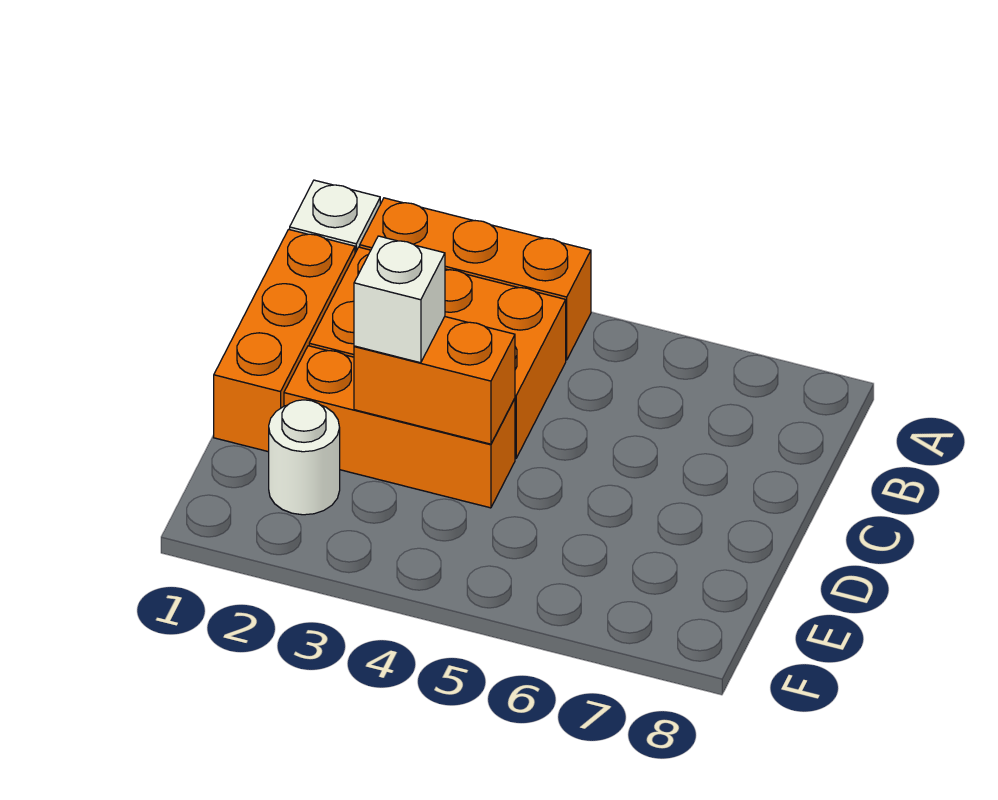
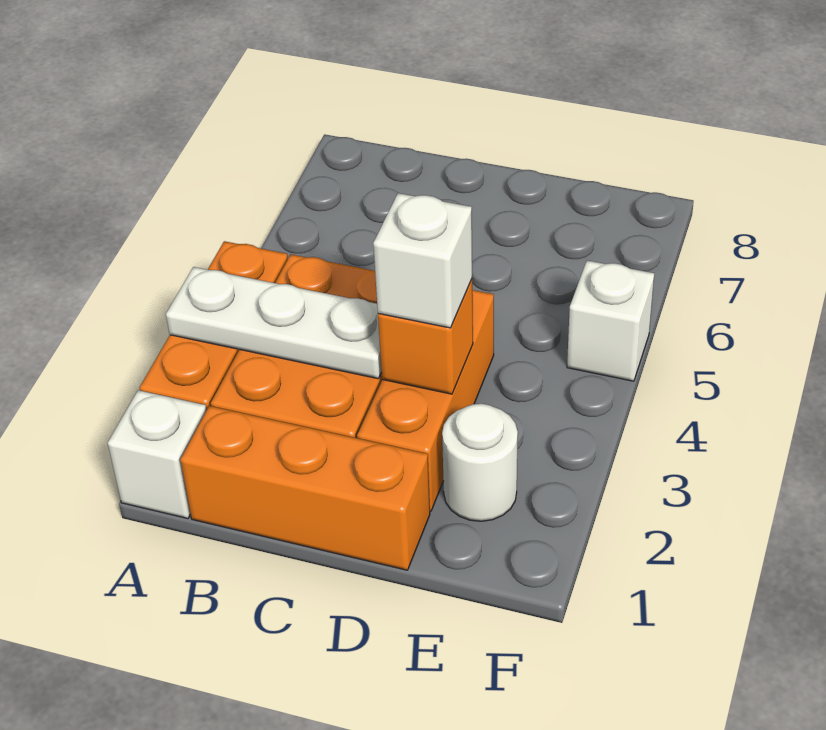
none -> white plate A3:C3 level 2
orange brick D3:D4 level 2 -> orange brick D3 level 2
none -> white brick F5 level 1

